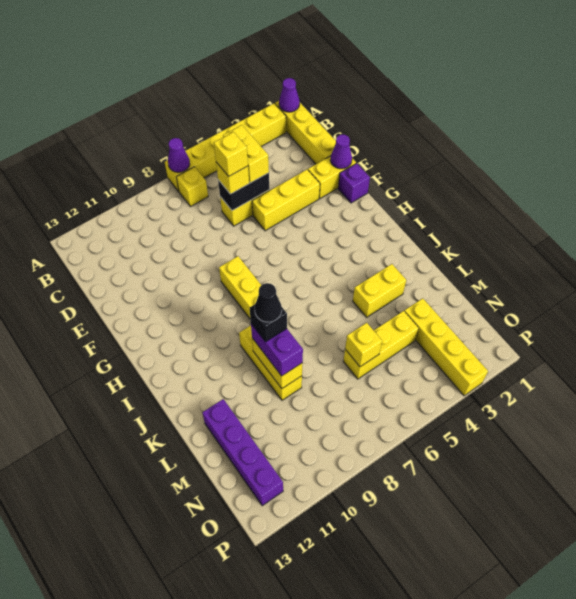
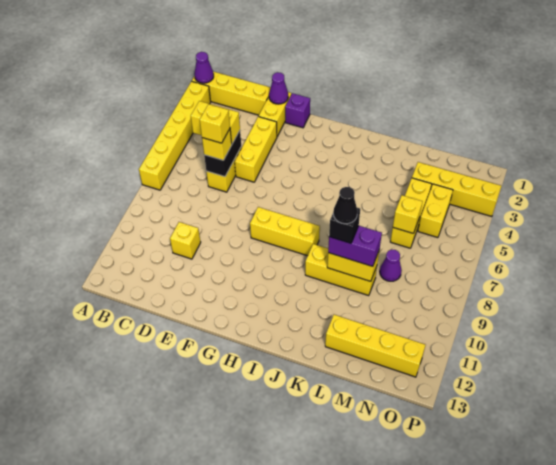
purple cone A7 level 2 -> purple cone M8 level 1
yellow brick B7 level 1 -> yellow brick D10 level 1
yellow brick K3:K4 level 1 -> yellow brick N4:N5 level 1
purple brick L12:O12 level 1 -> yellow brick L12:O12 level 1

